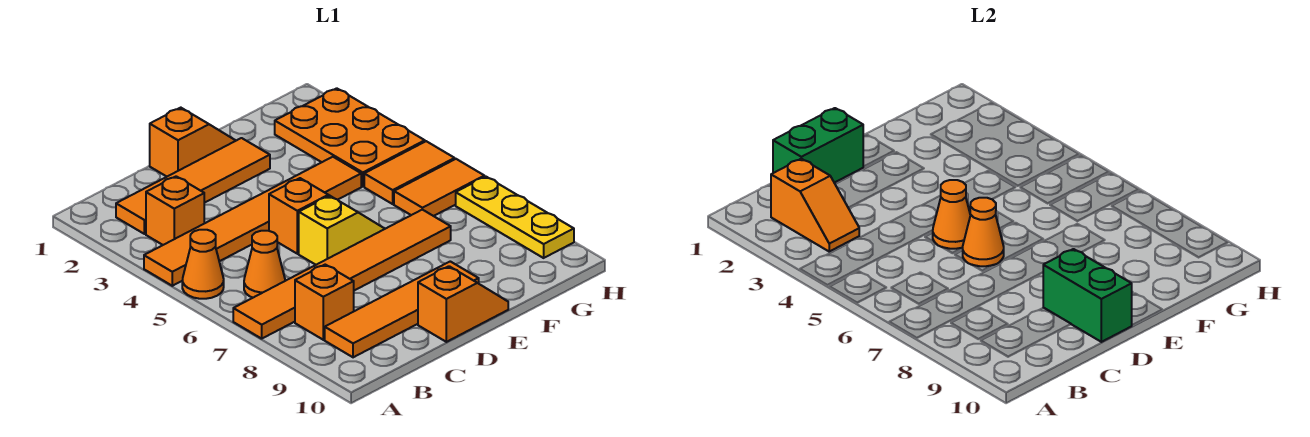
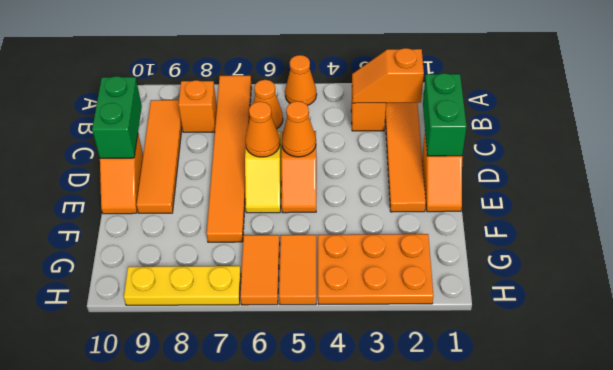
orange tile A4:F4 level 1 -> none
green brick D9:D10 level 2 -> green brick C10:D10 level 2

